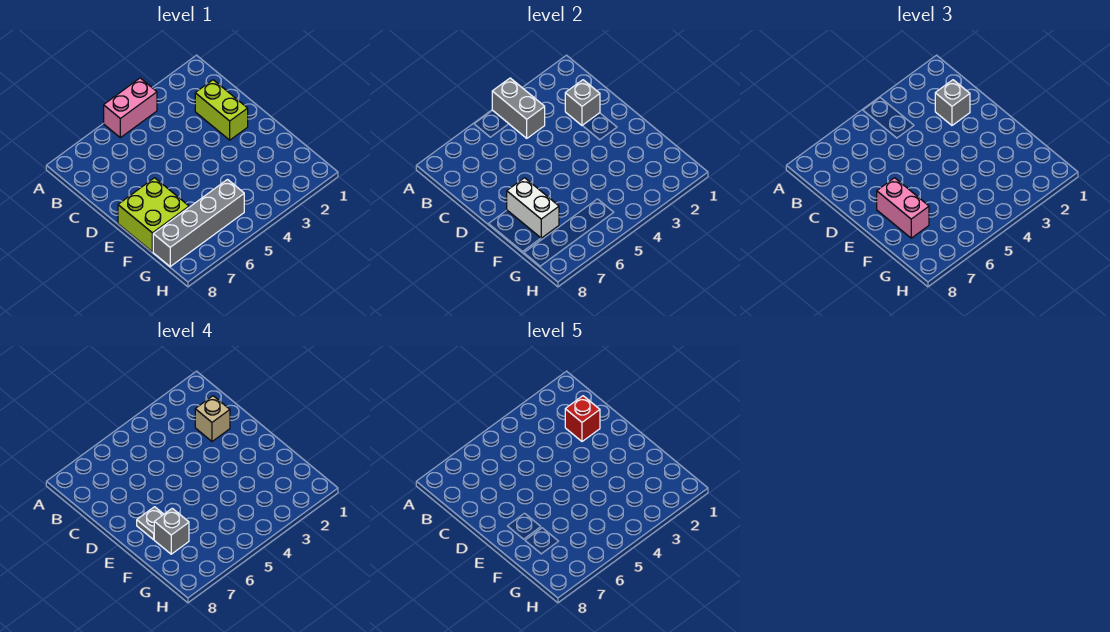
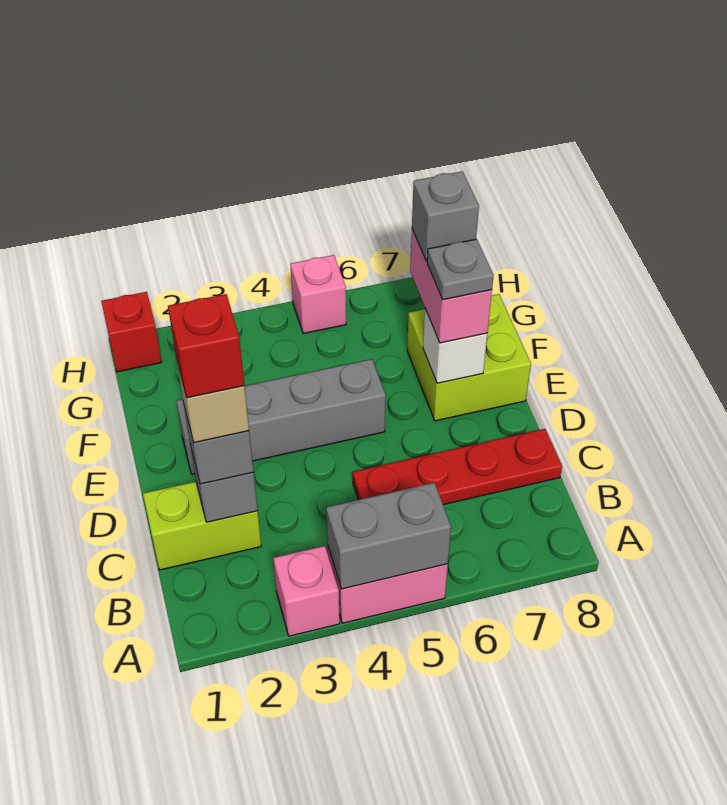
none -> pink brick A3 level 1
grey brick A4:B4 level 2 -> grey brick A4:A5 level 2
lime brick C2:D2 level 1 -> lime brick C1:C2 level 1
none -> red plate C5:C8 level 1
white brick E7:F7 level 2 -> white brick E7 level 2
grey brick G5:G8 level 1 -> grey brick E2:E5 level 1
none -> red brick H1 level 1
none -> pink brick H5 level 1

